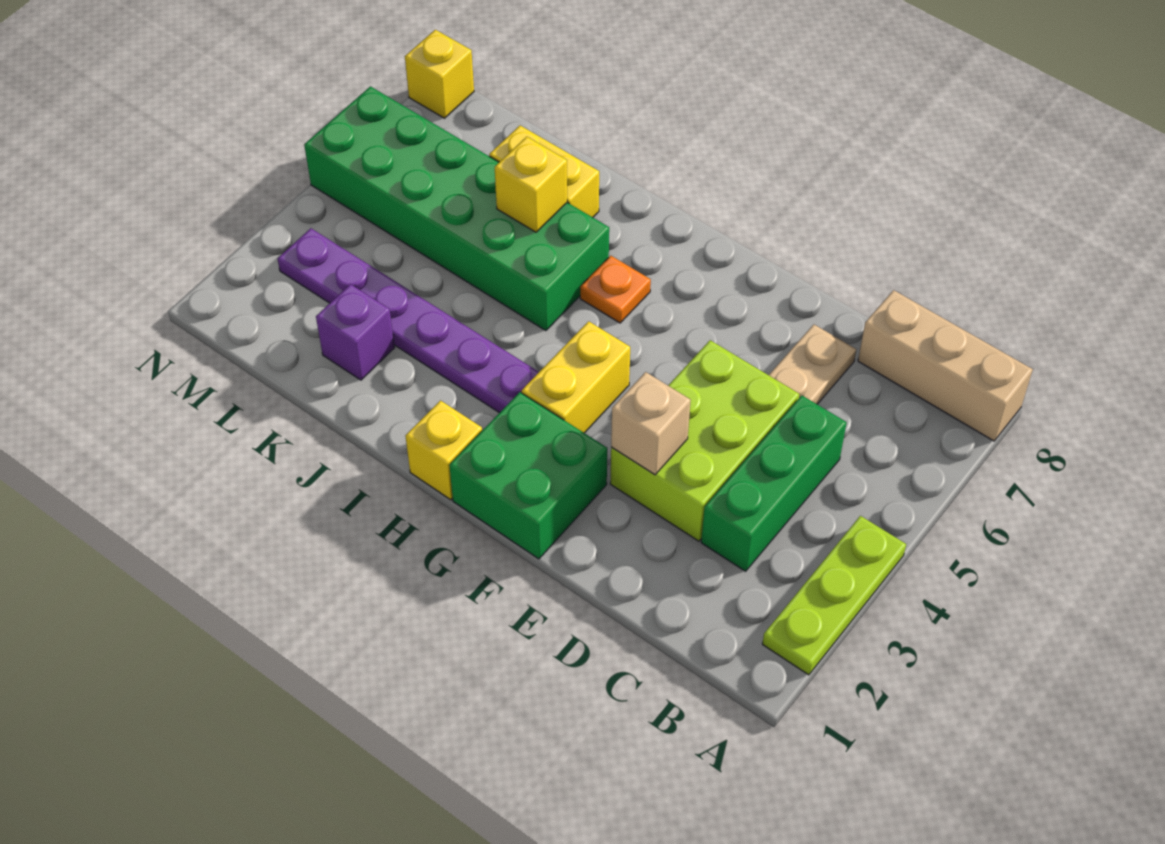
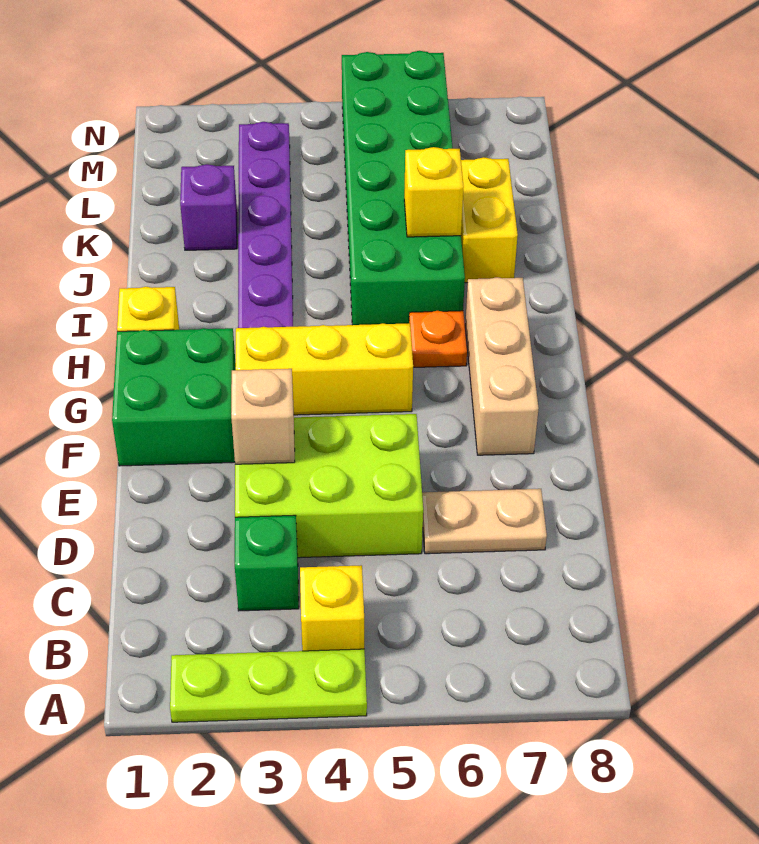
tan brick A8:C8 level 1 -> tan brick F7:H7 level 1
green brick C3:C5 level 1 -> green brick C3 level 1
yellow brick G3:G4 level 1 -> yellow brick G3:G5 level 1
yellow brick N8 level 1 -> yellow brick B4 level 1

